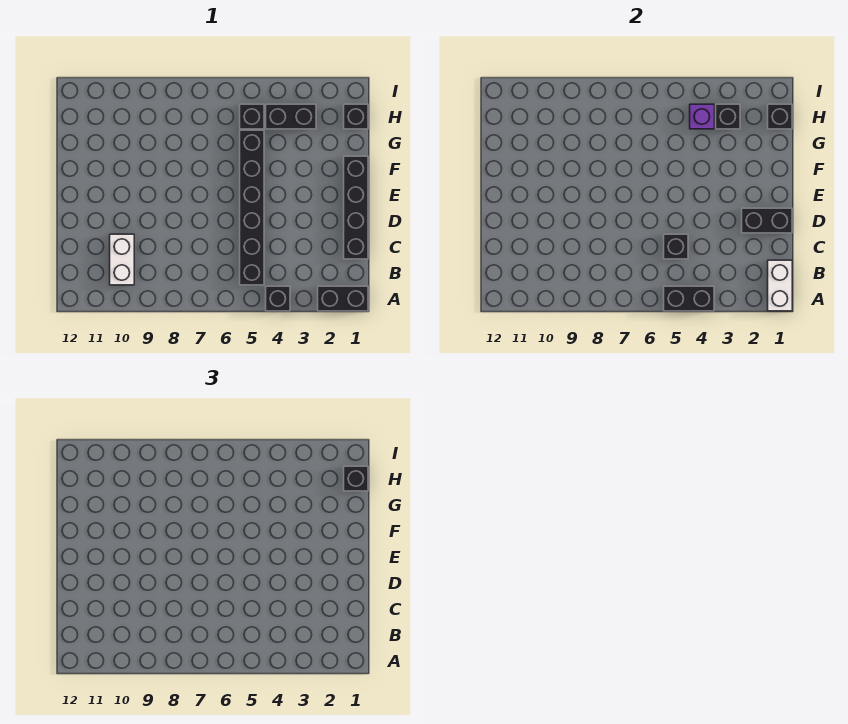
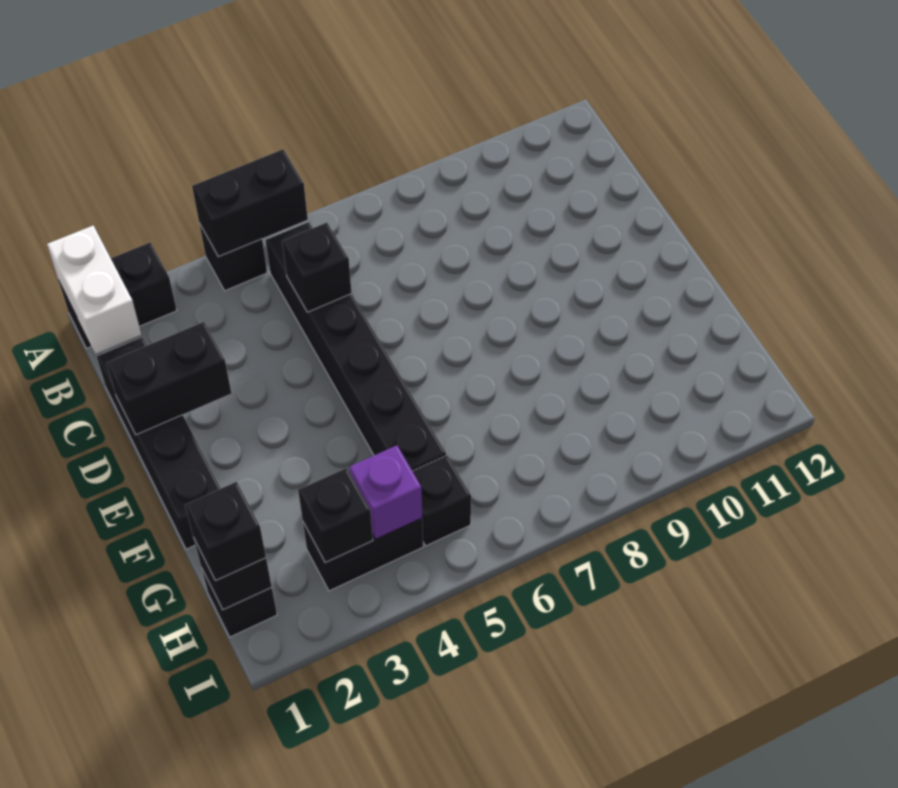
white brick B10:C10 level 1 -> none

